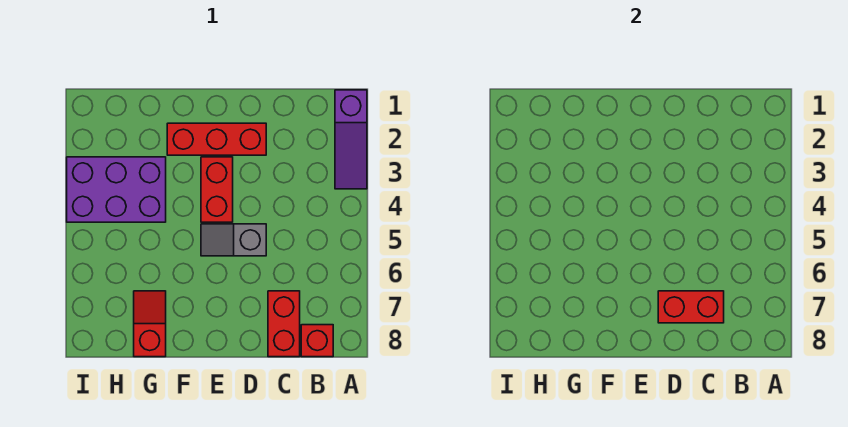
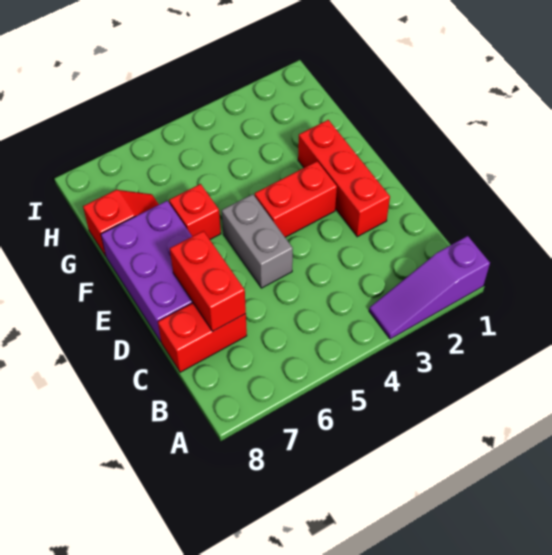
red brick B8 level 1 -> red brick F6 level 1
grey slope D5:E5 level 1 top D -> grey brick D5:E5 level 1
purple brick G3:I4 level 1 -> purple brick D7:F8 level 1

